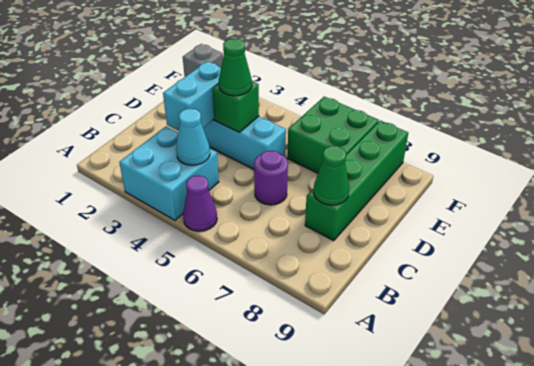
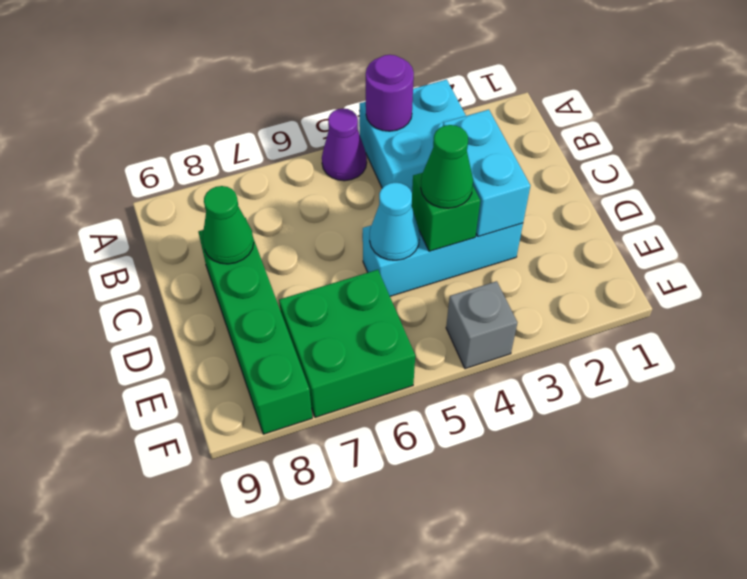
cyan cone B4 level 2 -> cyan cone D5 level 2
purple round brick C6 level 1 -> purple round brick A4 level 2
grey brick F1 level 1 -> grey brick F4 level 1

